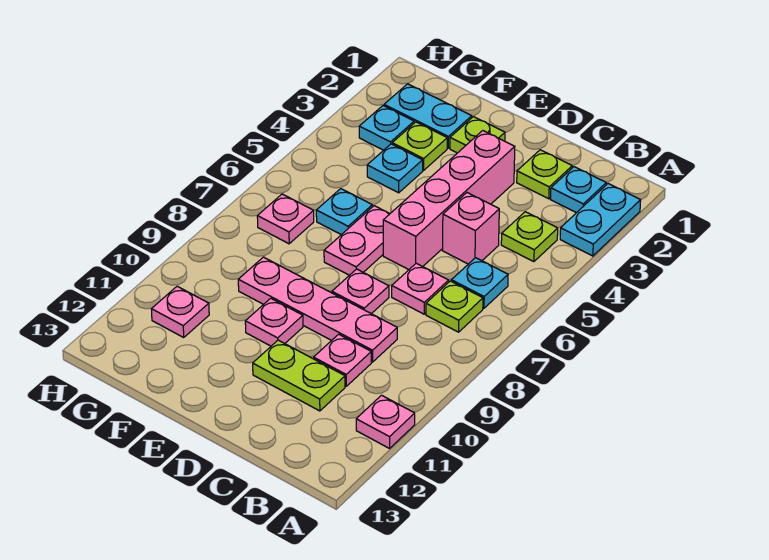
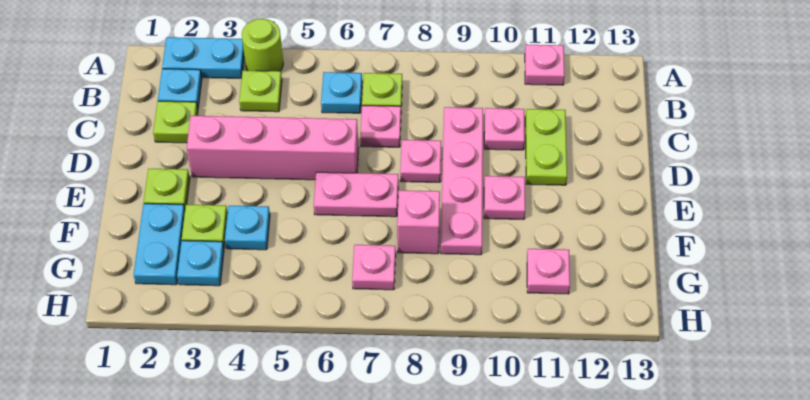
none -> lime round brick A4 level 1
pink brick C5 level 1 -> pink brick F8 level 1
cyan plate F6 level 1 -> none

